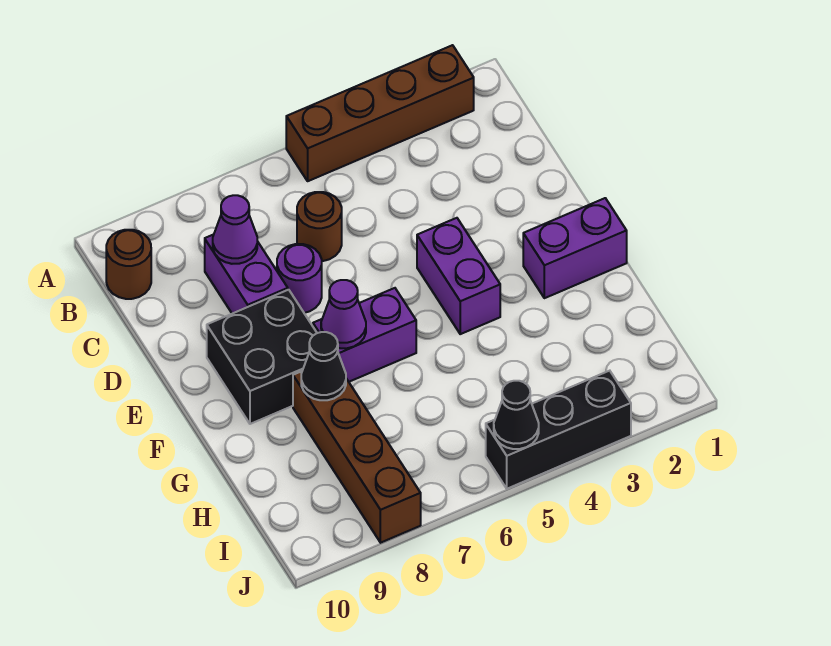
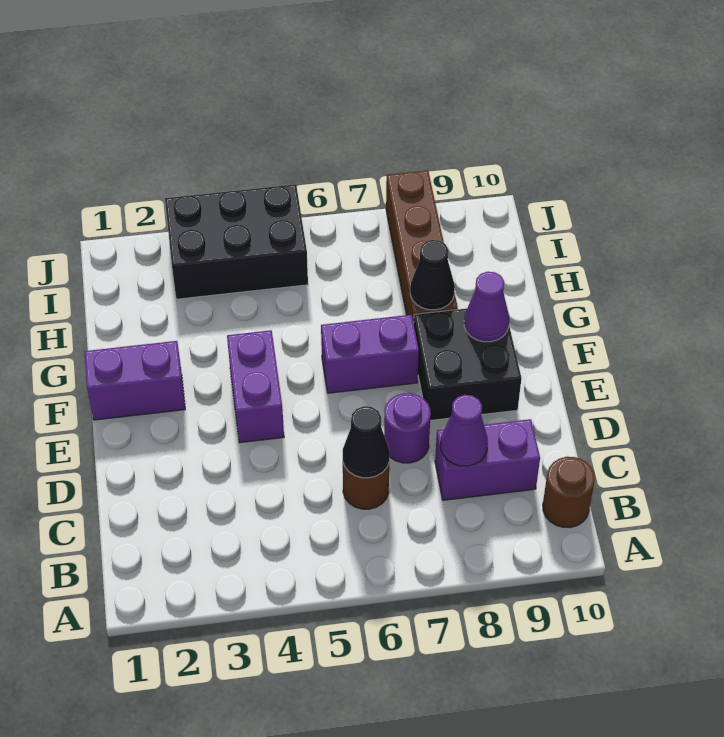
brown brick A2:A5 level 1 -> none
purple brick C8:D8 level 1 -> purple brick C8:C9 level 1
purple cone F7 level 2 -> purple cone F9 level 2
black brick J3:J5 level 1 -> black brick I3:J5 level 1
black cone J5 level 2 -> black cone C6 level 2

